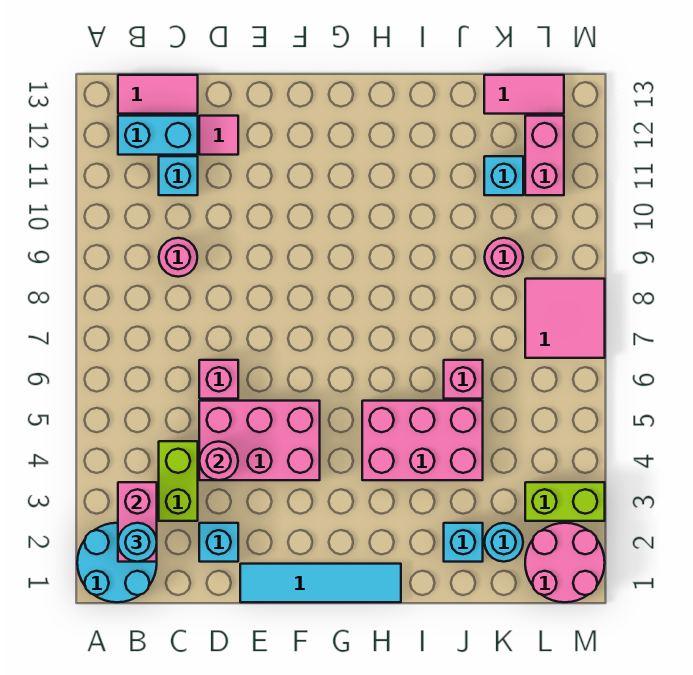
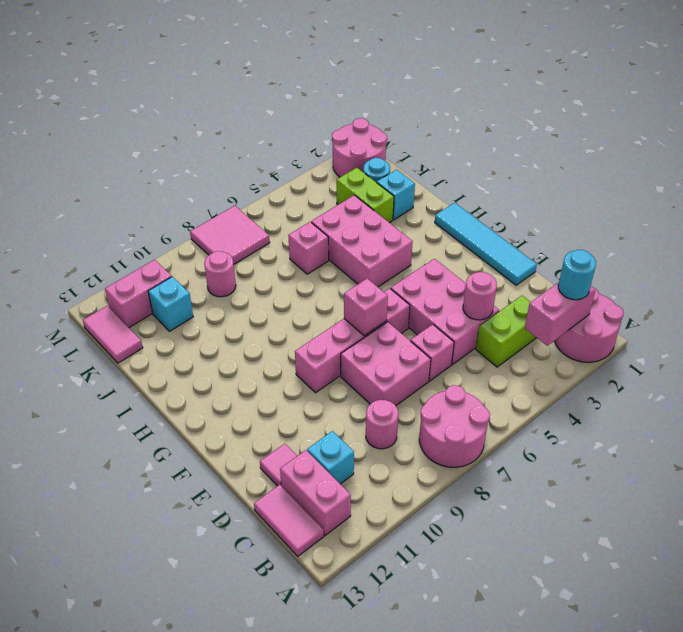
cyan round brick A1:B2 level 1 -> pink round brick A1:B2 level 1
none -> pink round brick A7:B8 level 1
cyan brick B12:C12 level 1 -> pink brick B12:C12 level 1
cyan brick D2 level 1 -> none
none -> pink brick D7:E8 level 1
none -> pink brick F6:F9 level 1
none -> pink brick F7 level 2
lime brick L3:M3 level 1 -> lime brick J3:K3 level 1

